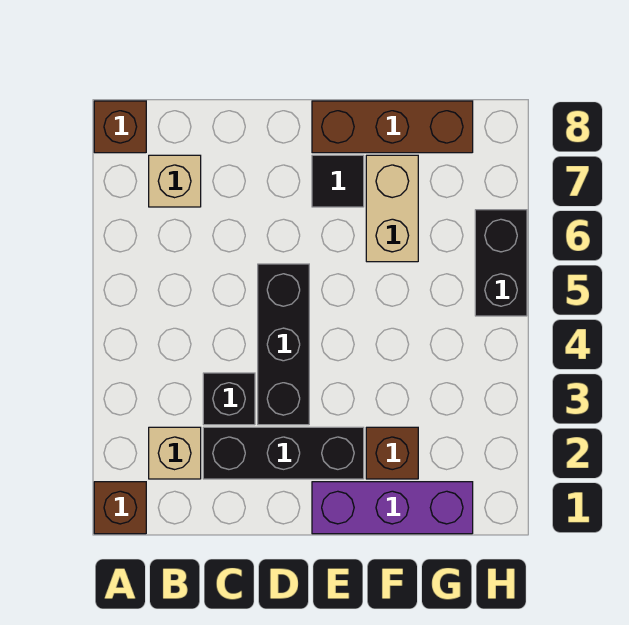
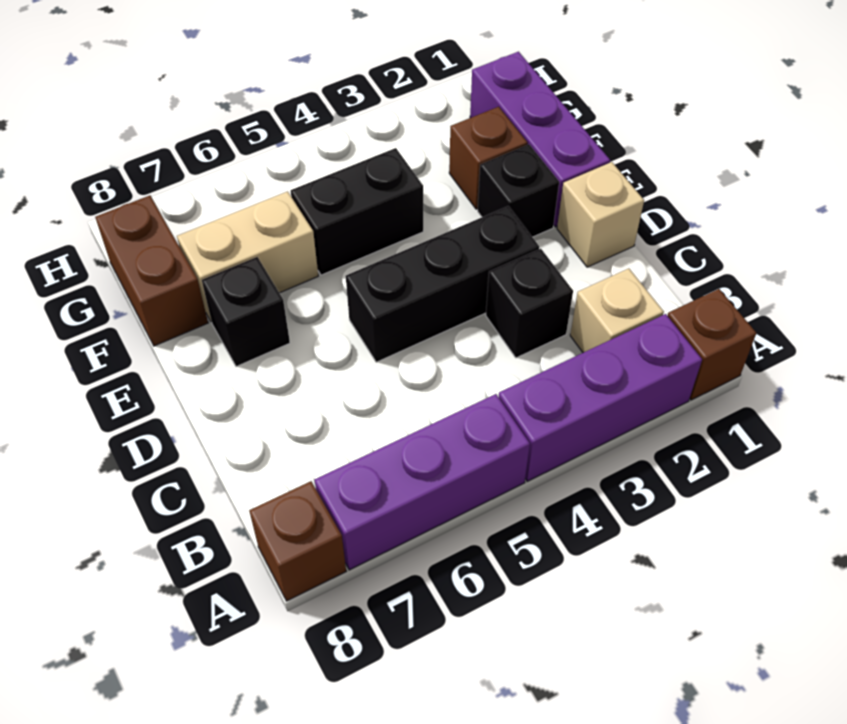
none -> purple brick A2:A4 level 1
none -> purple brick A5:A7 level 1
tan brick B7 level 1 -> tan brick D1 level 1
black brick C2:E2 level 1 -> black brick E2 level 1
black tile E7 level 1 -> black brick E7 level 1
brown brick E8:G8 level 1 -> brown brick F8:G8 level 1
black brick H5:H6 level 1 -> black brick F4:F5 level 1

